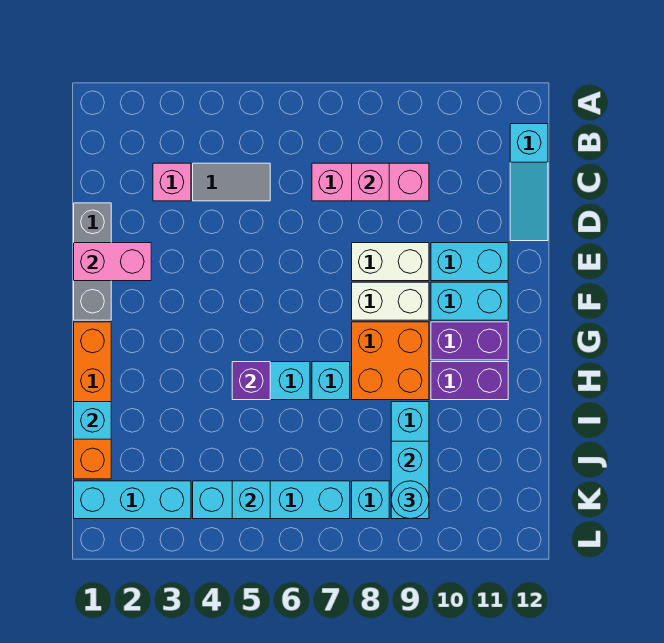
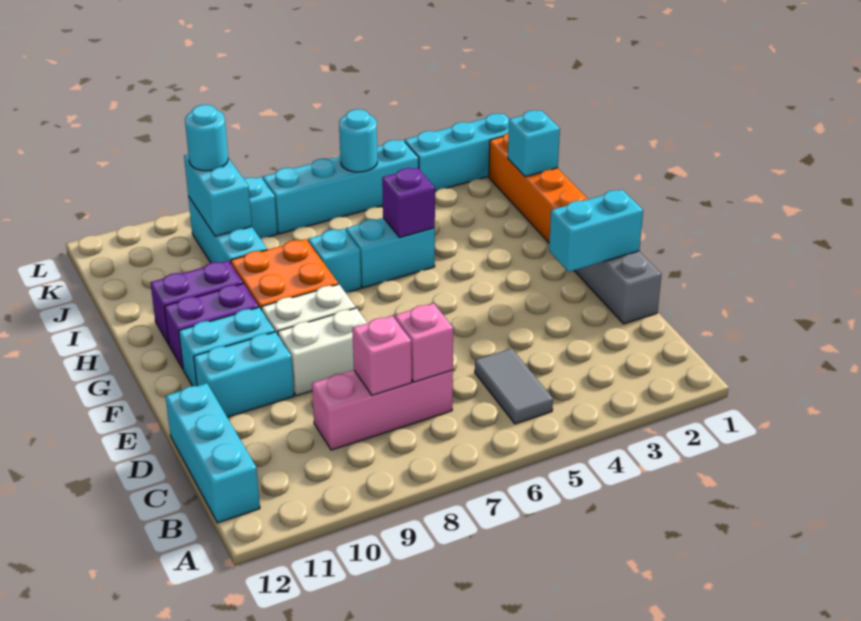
cyan slope B12:D12 level 1 top B -> cyan brick B12:D12 level 1
pink brick C3 level 1 -> pink brick C7 level 2
grey tile C4:C5 level 1 -> grey tile B5:C5 level 1
pink brick E1:E2 level 2 -> cyan brick E1:E2 level 2
cyan brick K5 level 2 -> cyan round brick K5 level 2

